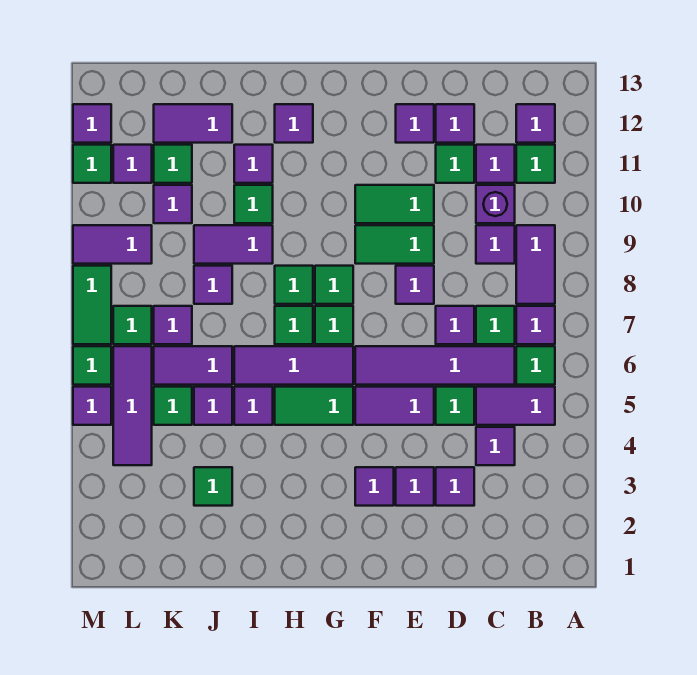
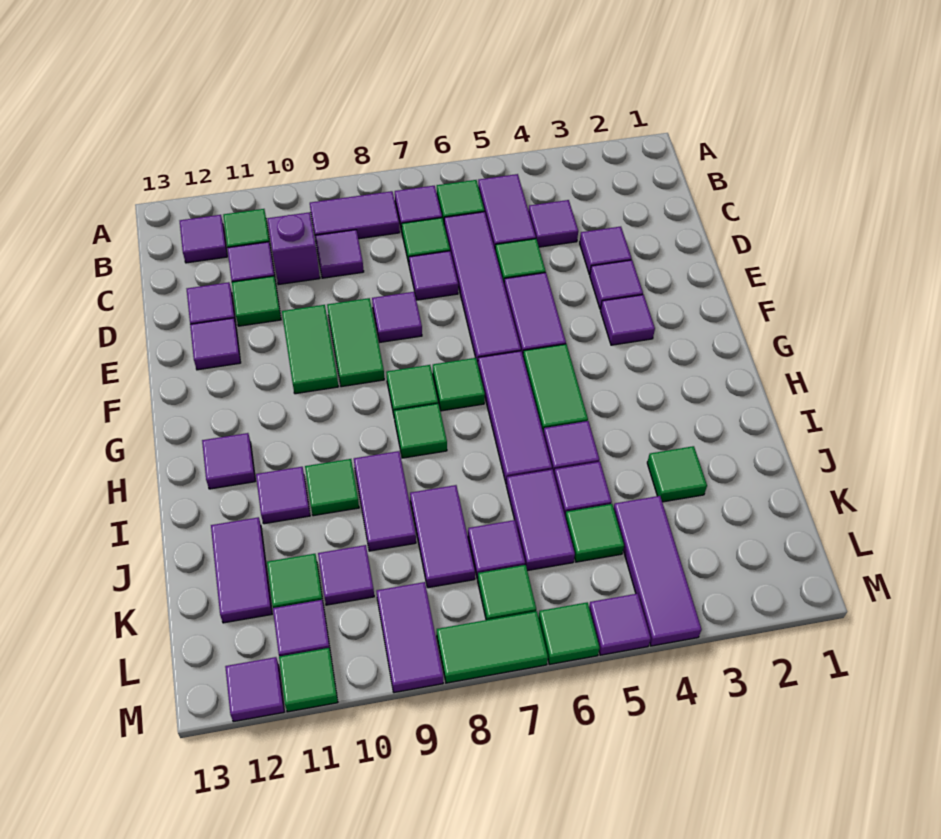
green tile H7 level 1 -> none
purple tile J8 level 1 -> purple tile J8:K8 level 1
purple tile L4:L6 level 1 -> purple tile K4:M4 level 1

